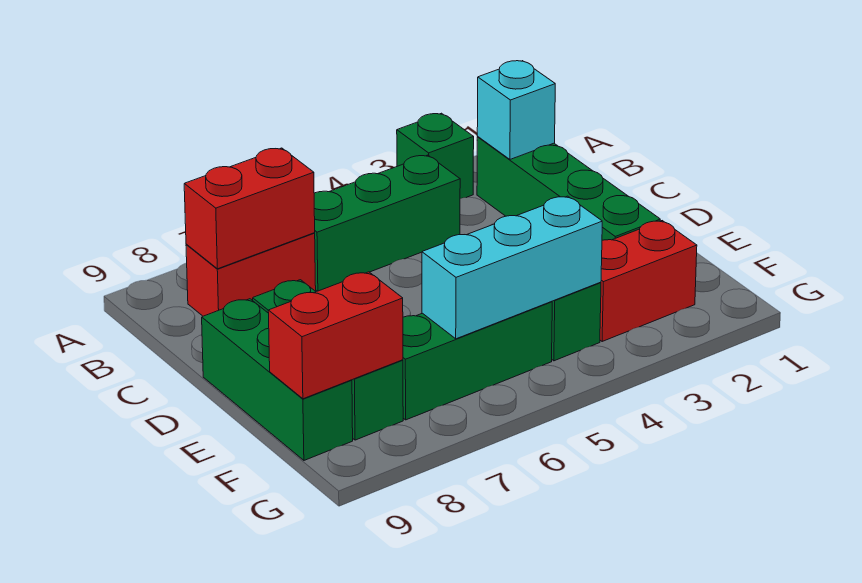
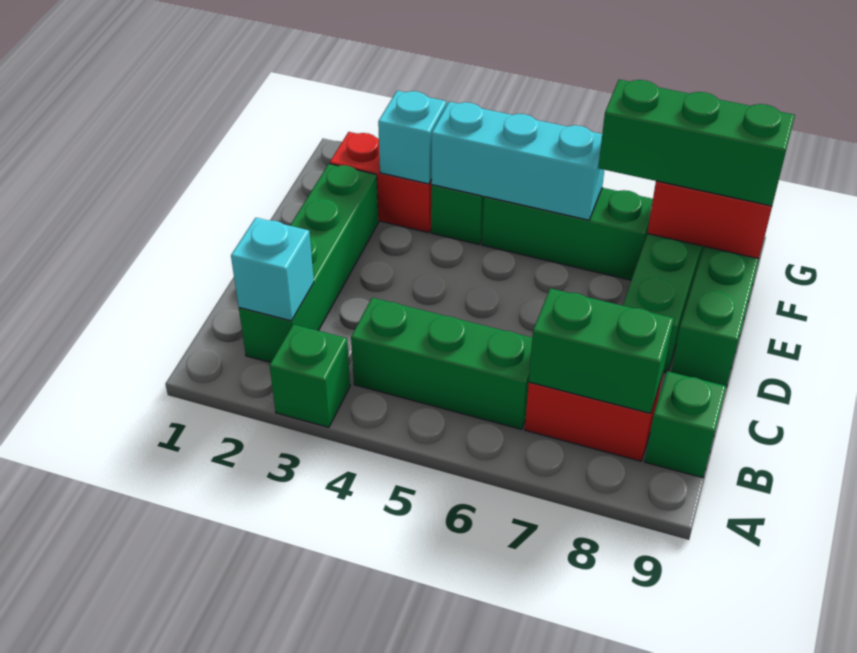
red brick B7:B8 level 2 -> green brick B7:B8 level 2
none -> green brick B9 level 1
none -> cyan brick F3 level 2
none -> green brick F7:F9 level 3

